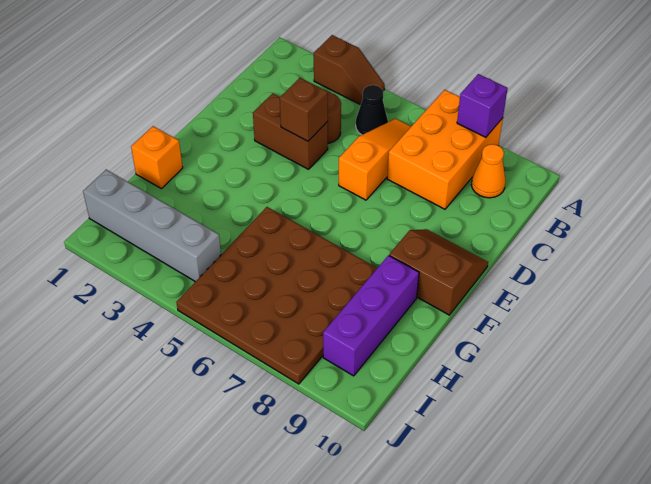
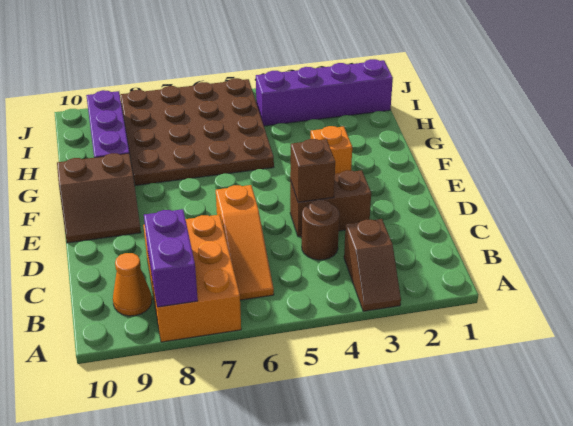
brown slope A3:A4 level 1 top 3 -> brown slope A3:B3 level 1 top B
purple brick A8 level 2 -> purple brick A8:B8 level 2
black cone B5 level 1 -> none
orange brick G1 level 1 -> orange brick F3 level 1
grey brick I1:I4 level 1 -> purple brick I1:I4 level 1

